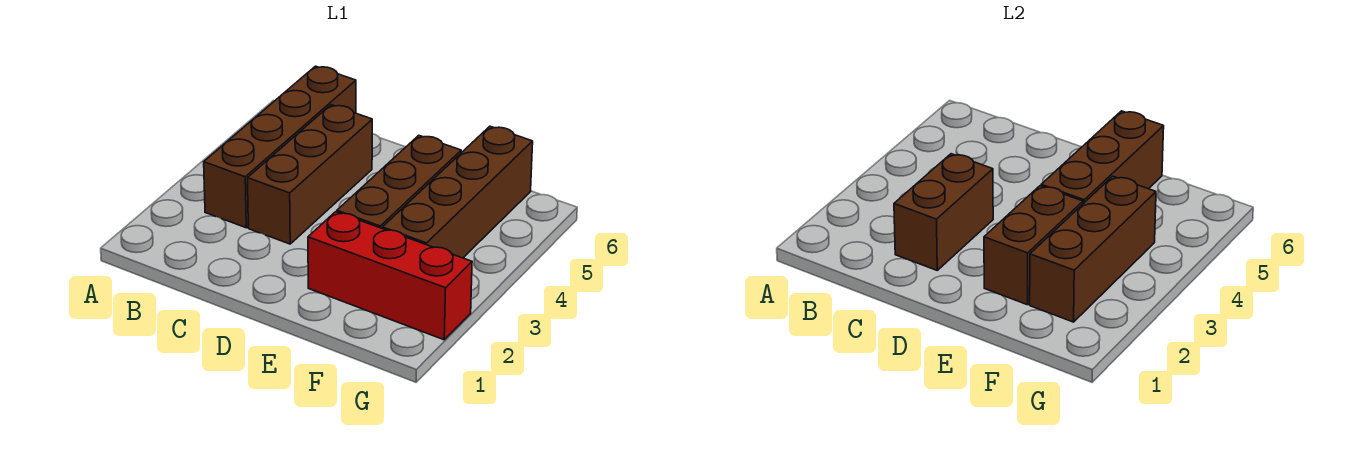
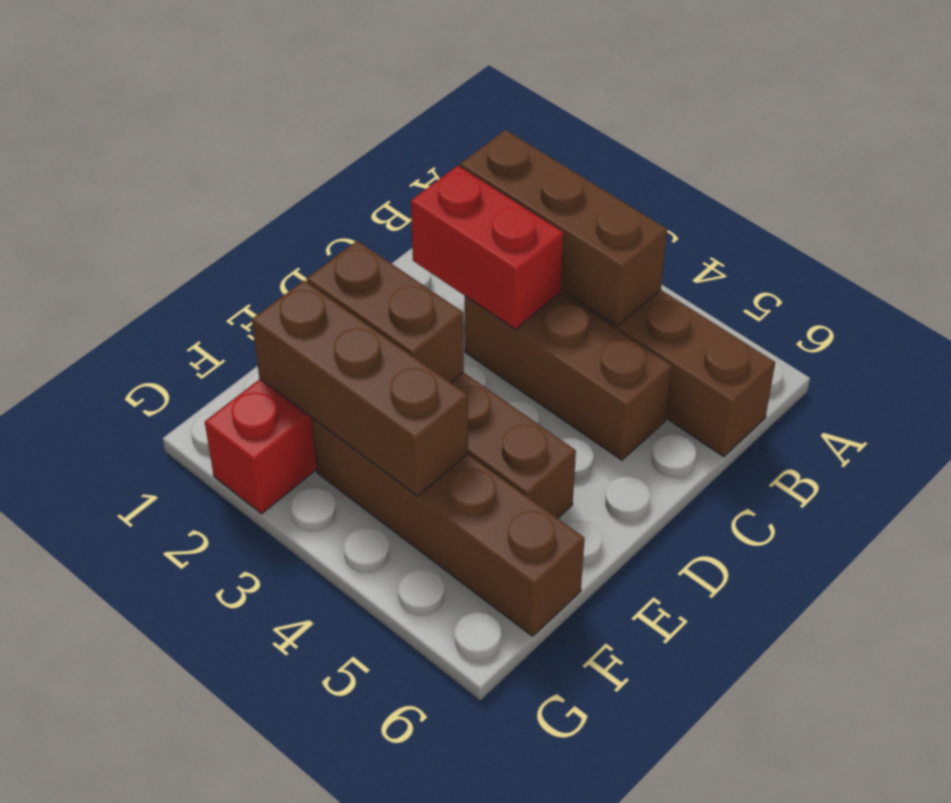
brown brick C2:C3 level 2 -> red brick C2:C3 level 2
brown brick E4:E6 level 2 -> brown brick B2:B4 level 2

